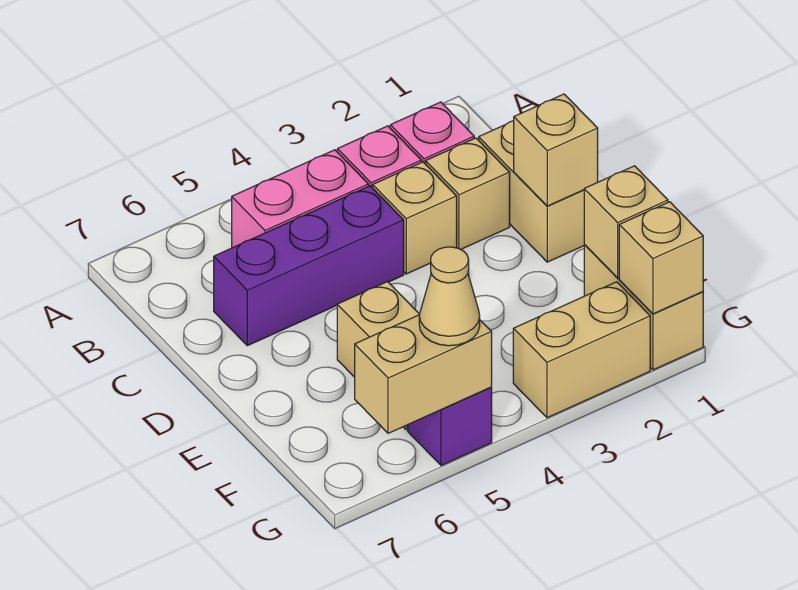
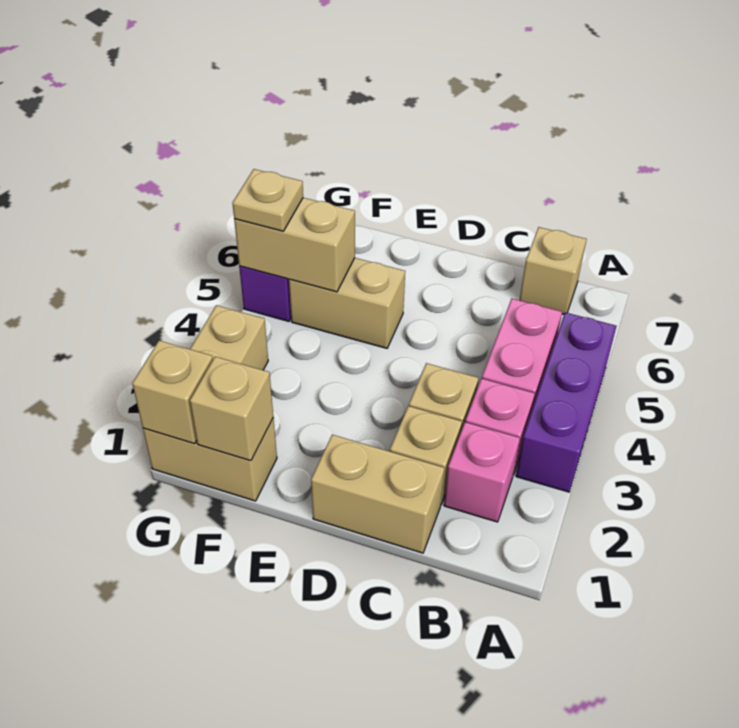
purple brick C4:C6 level 1 -> purple brick A3:A5 level 1
tan brick D1 level 2 -> tan brick B7 level 1
tan brick G5:G6 level 2 -> tan brick F5:G5 level 2
tan cone G5 level 3 -> tan plate G5 level 3

